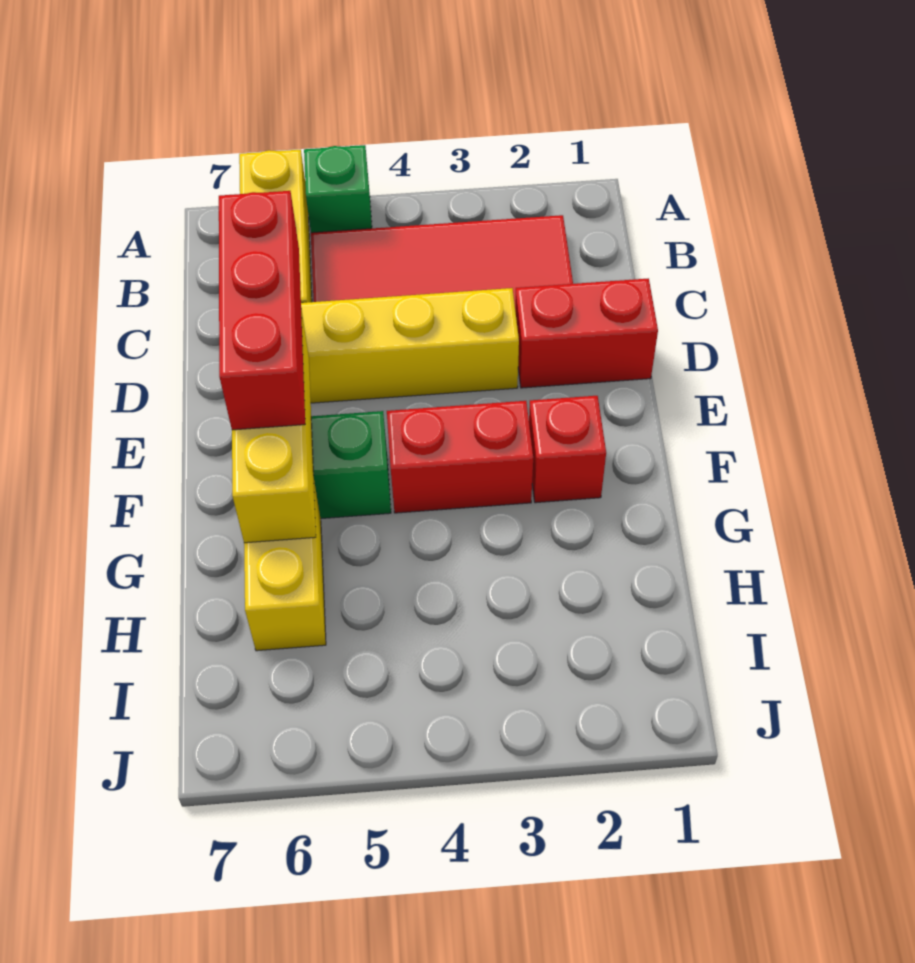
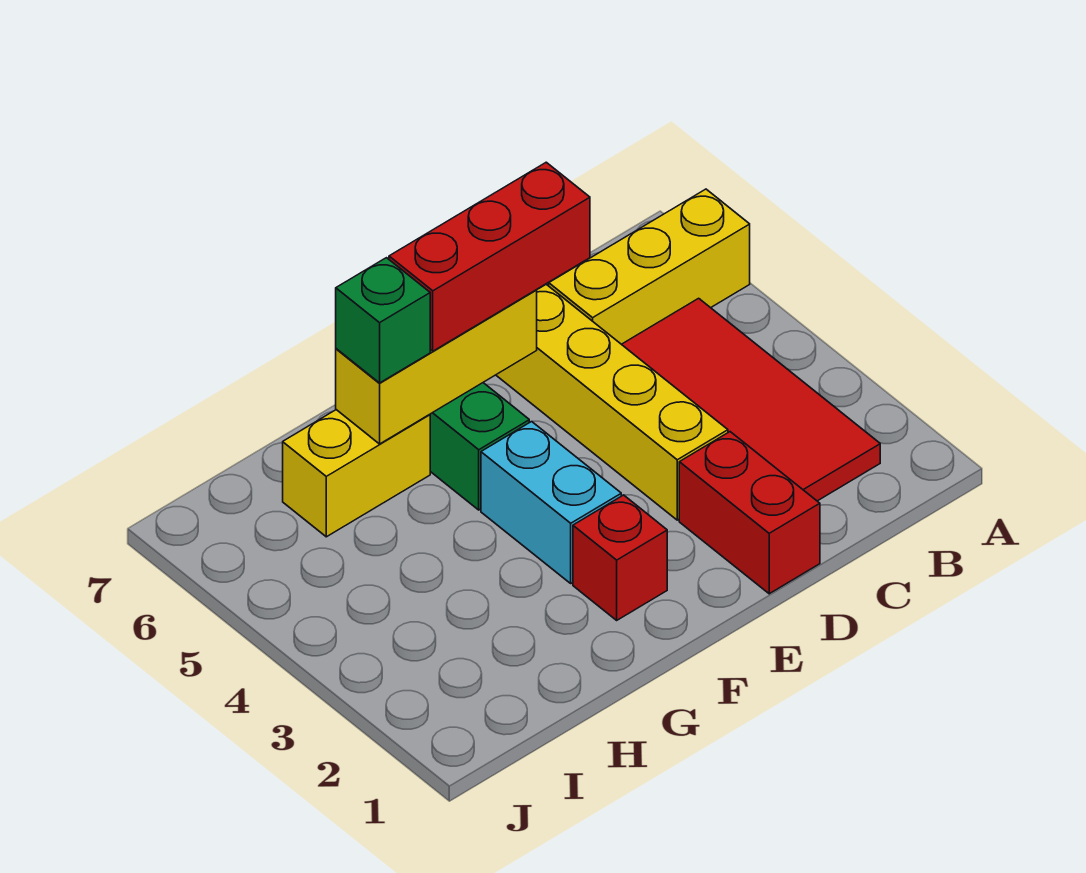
green brick A5 level 1 -> green brick G6 level 3
red brick F3:F4 level 1 -> cyan brick F3:F4 level 1

